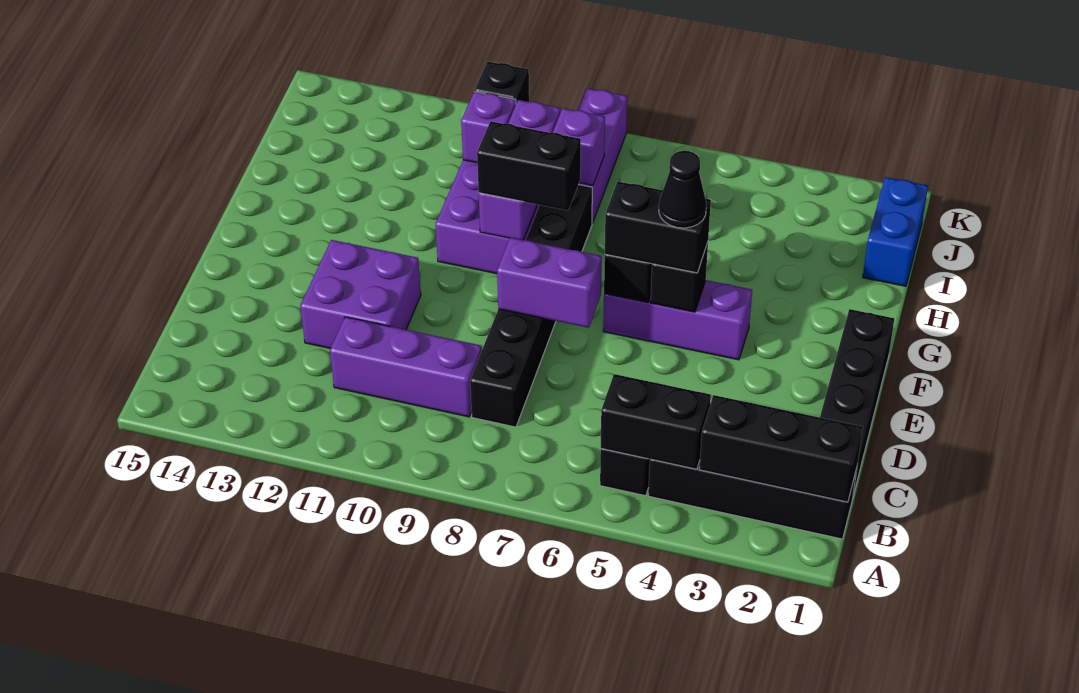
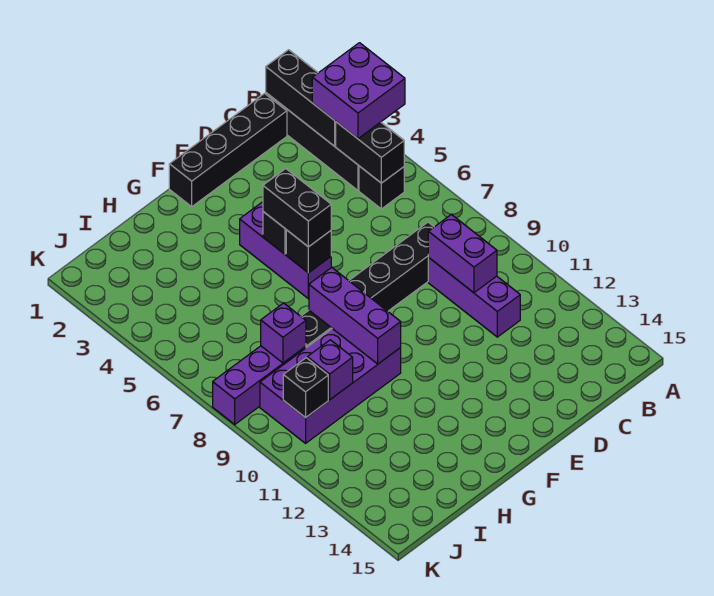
purple brick D11:E12 level 1 -> purple brick A3:B4 level 3
purple brick E7:E8 level 2 -> purple brick C9:C10 level 2
black cone F5 level 4 -> none
black brick G8:G9 level 3 -> none
purple brick G9:I9 level 2 -> purple brick G8:G10 level 2
blue brick I1:J1 level 1 -> none

